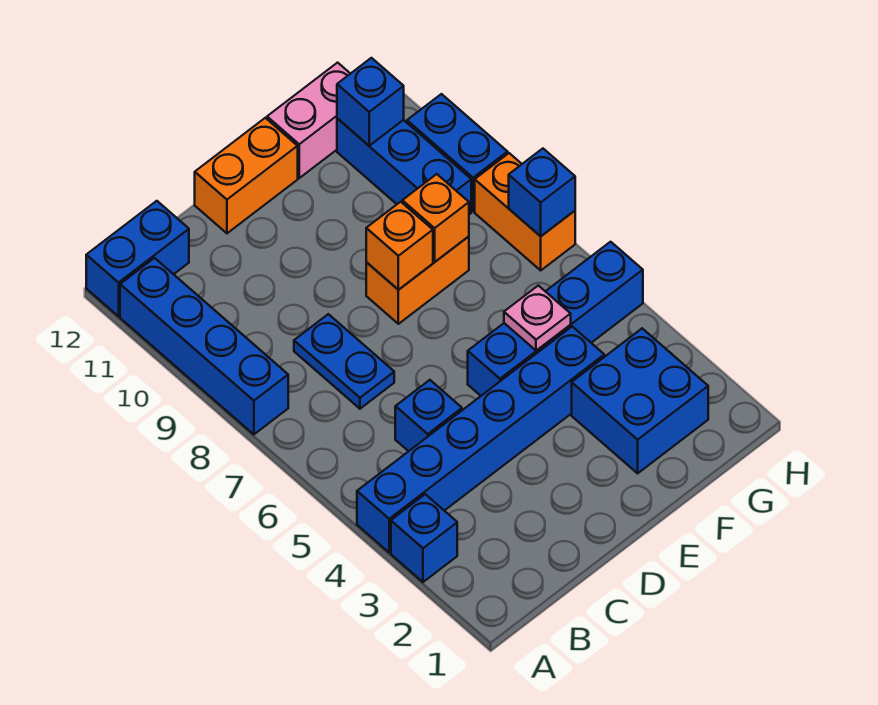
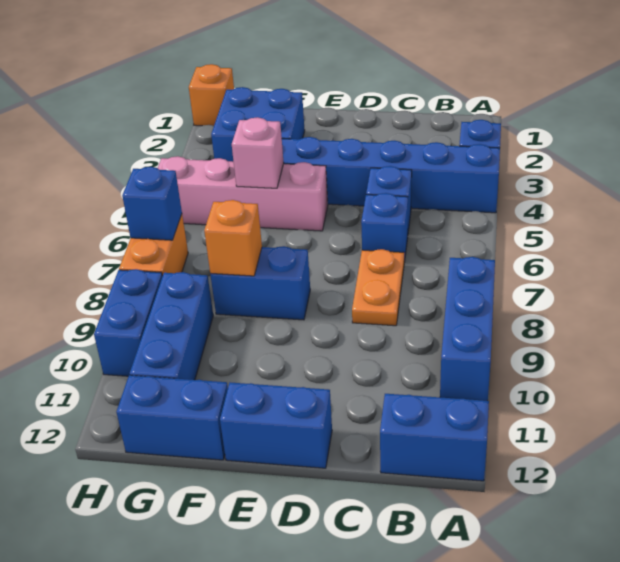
blue brick A8:A11 level 1 -> blue brick A8:A10 level 1
blue plate C7:C8 level 1 -> orange plate C7:C8 level 1
orange brick D12:E12 level 1 -> blue brick D12:E12 level 1
blue brick E5:H5 level 1 -> pink brick E5:H5 level 1
orange brick E8:F8 level 1 -> blue brick E8:F8 level 1
orange brick E8 level 2 -> orange brick H1 level 1
pink plate F5 level 2 -> pink brick F5 level 2
pink brick F12:G12 level 1 -> blue brick F12:G12 level 1
blue brick G11 level 2 -> blue brick C6 level 1

